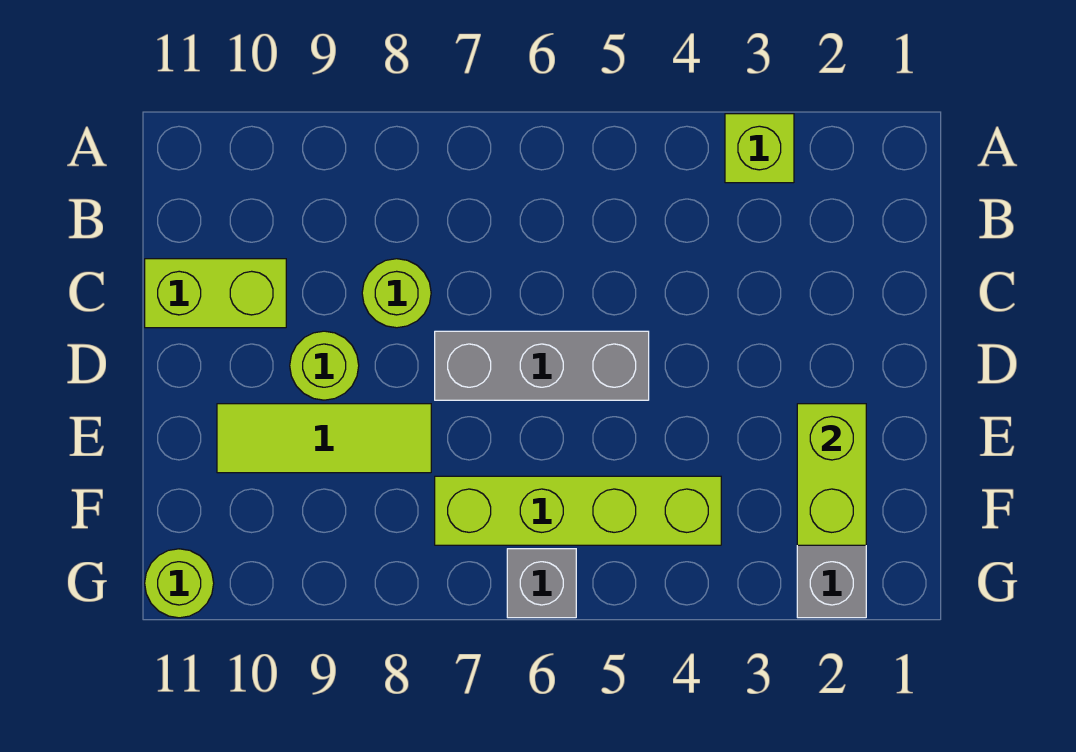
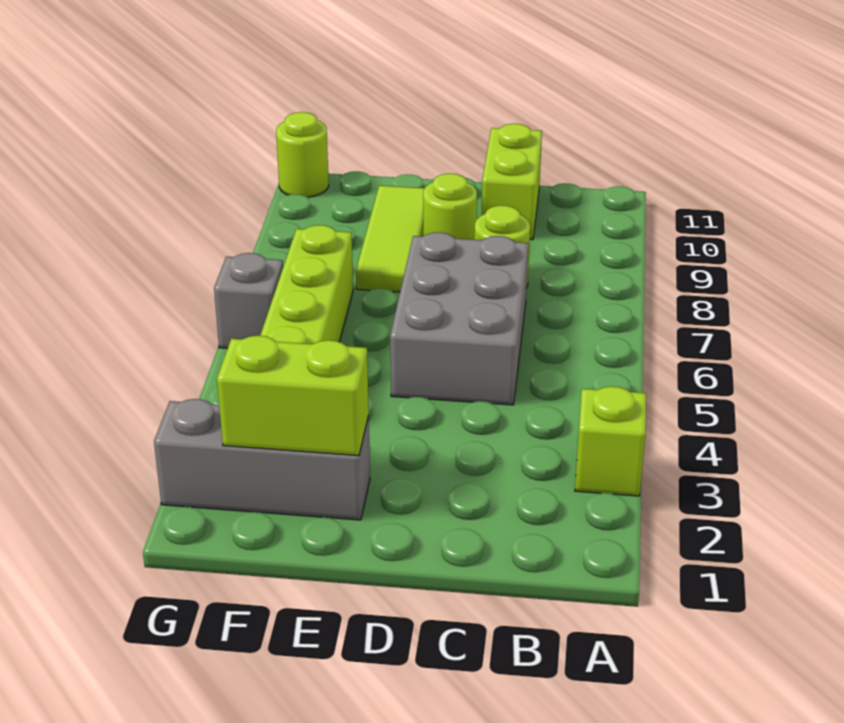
grey brick D5:D7 level 1 -> grey brick C5:D7 level 1

